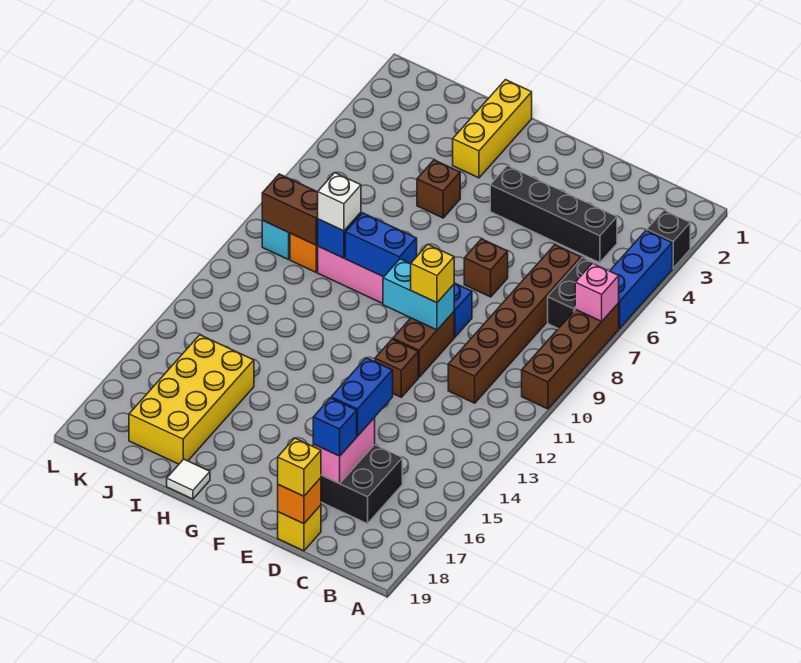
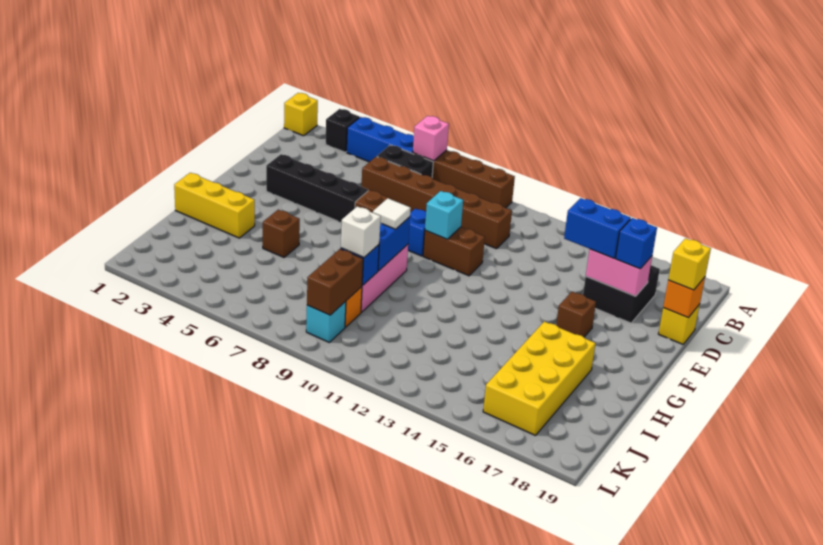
black brick C4:F4 level 1 -> black brick E3:E6 level 1
cyan brick E10:F10 level 2 -> cyan brick E10 level 2
yellow brick E10 level 3 -> yellow brick A1 level 1
brown brick E12 level 1 -> brown brick F16 level 1
white tile H19 level 1 -> white tile G9 level 3
yellow brick I15:J18 level 1 -> yellow brick H16:K17 level 1

